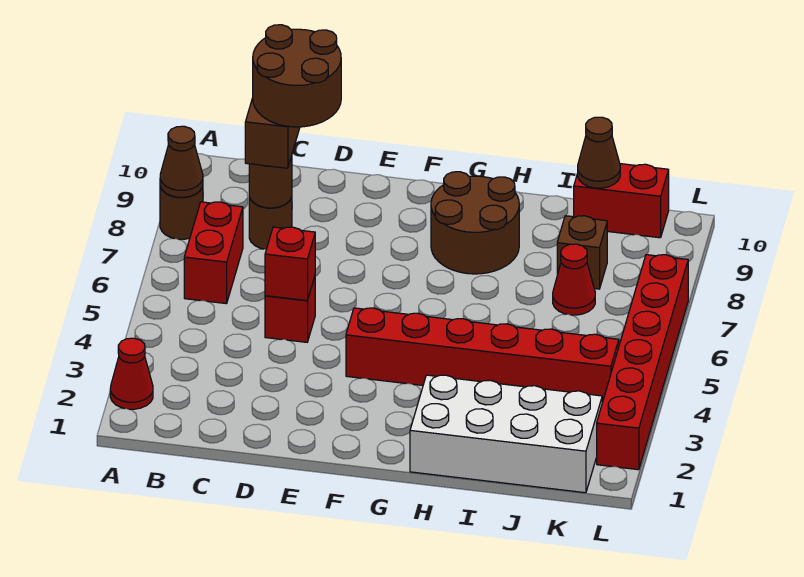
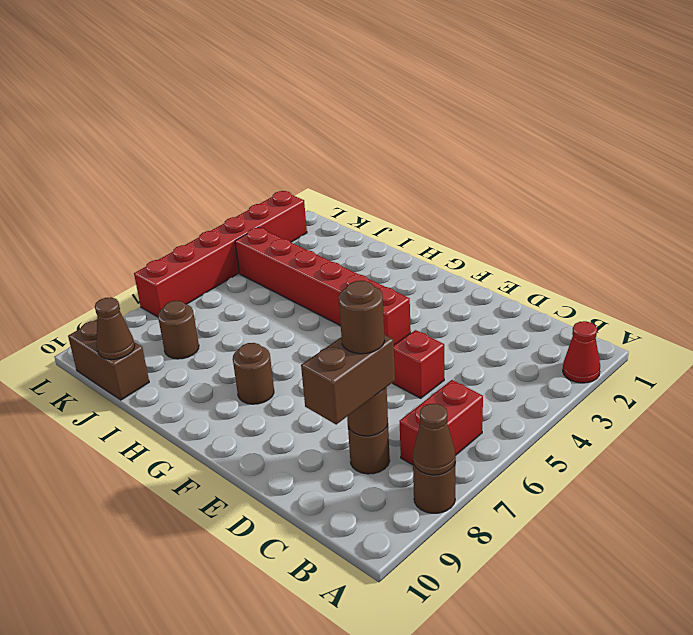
brown round brick C8:D9 level 4 -> brown round brick C8 level 4
red brick D5 level 2 -> none
brown round brick G8:H9 level 1 -> brown round brick G8 level 1
white brick H1:K2 level 1 -> none
red cone J7 level 1 -> none
brown brick J8 level 1 -> brown round brick J8 level 1
red brick J10:K10 level 1 -> brown brick J10:K10 level 1

